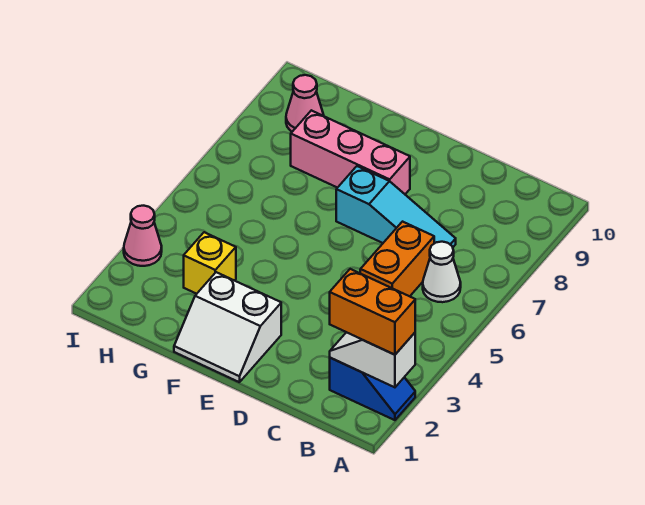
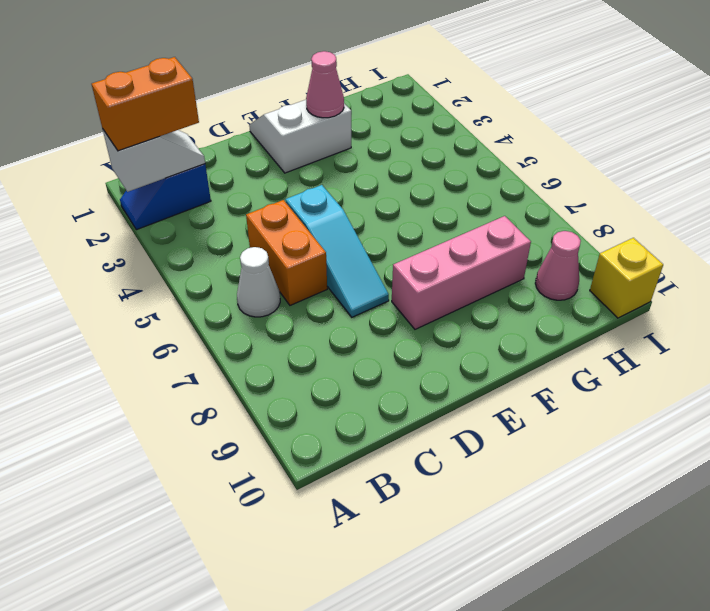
cyan slope C7:E7 level 1 top E -> cyan slope D5:D7 level 1 top 5
yellow brick G3 level 1 -> yellow brick I10 level 1
pink cone I3 level 1 -> pink cone F2 level 2

